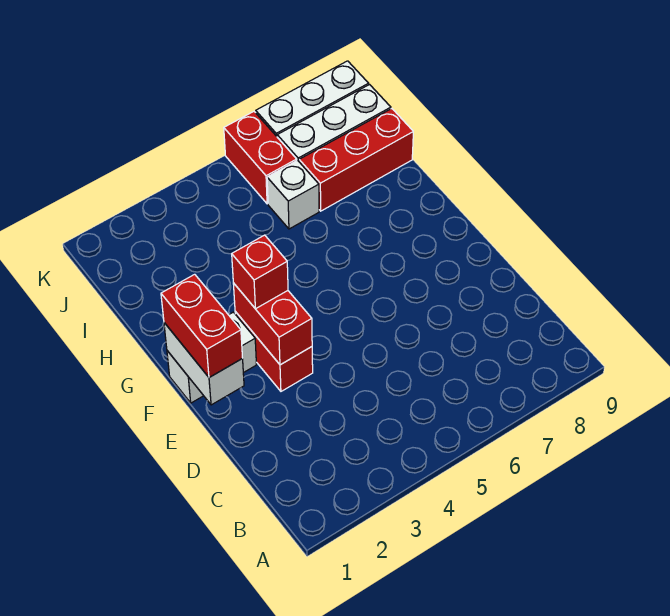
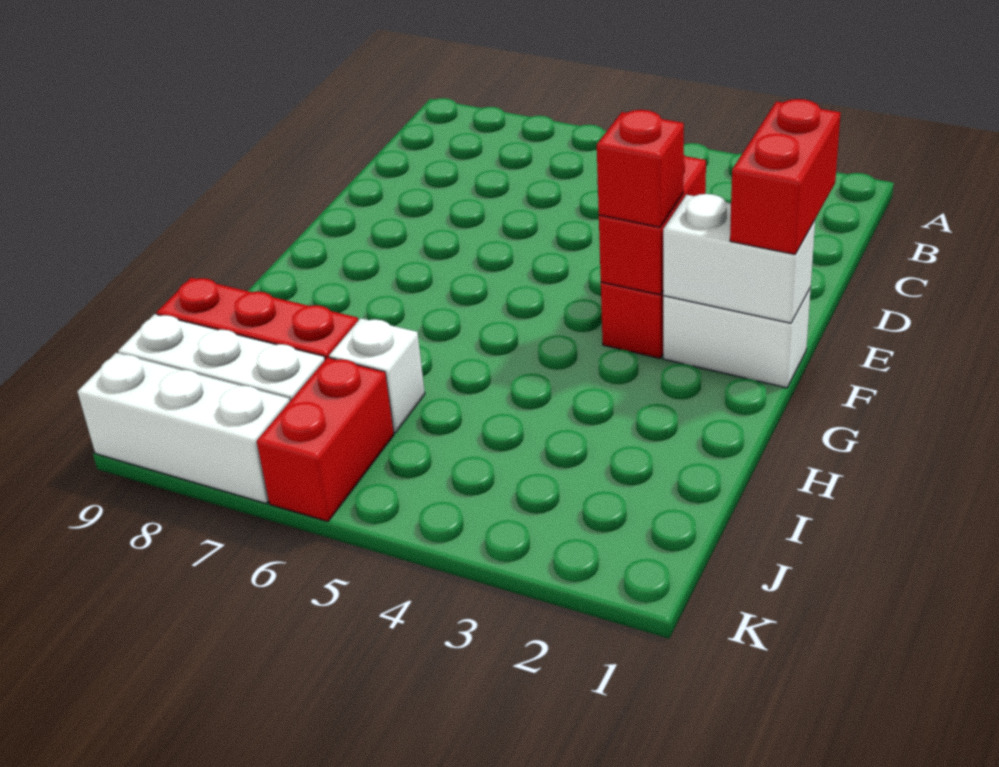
white brick E1:F1 level 2 -> white brick F1:F2 level 2

